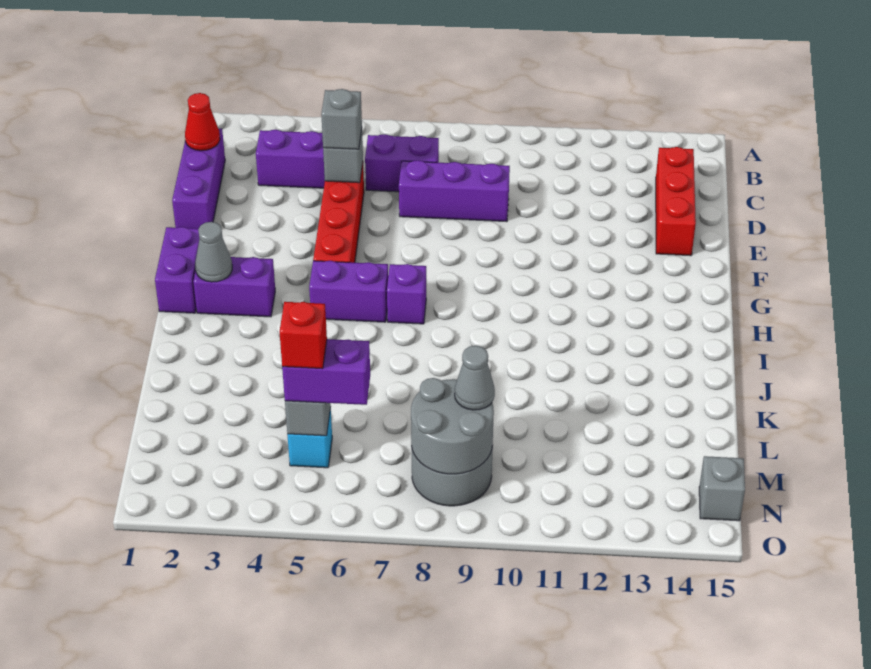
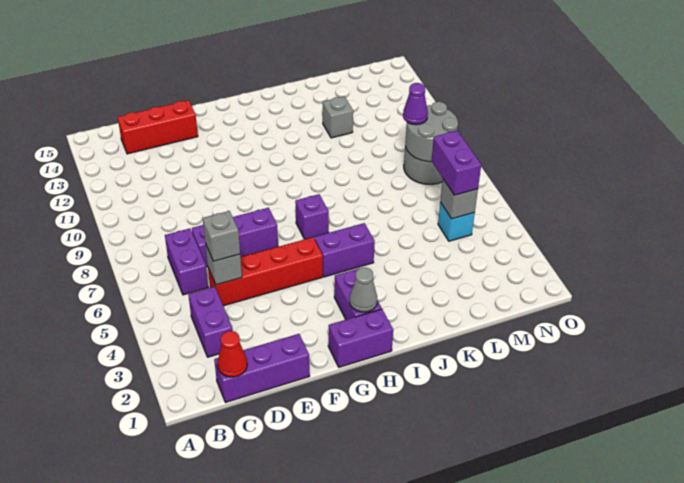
purple brick D7:D9 level 1 -> purple brick D7:F7 level 1
purple brick H5:H6 level 1 -> purple brick H5:I5 level 1
red brick M5 level 4 -> none
grey cone M9 level 3 -> purple cone M9 level 3
grey brick N15 level 1 -> grey brick K12 level 1

